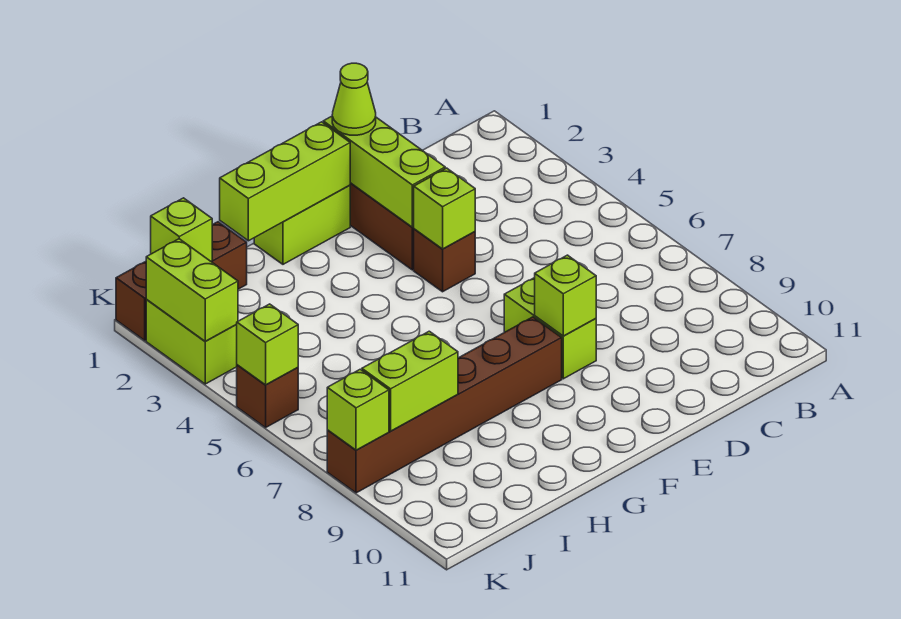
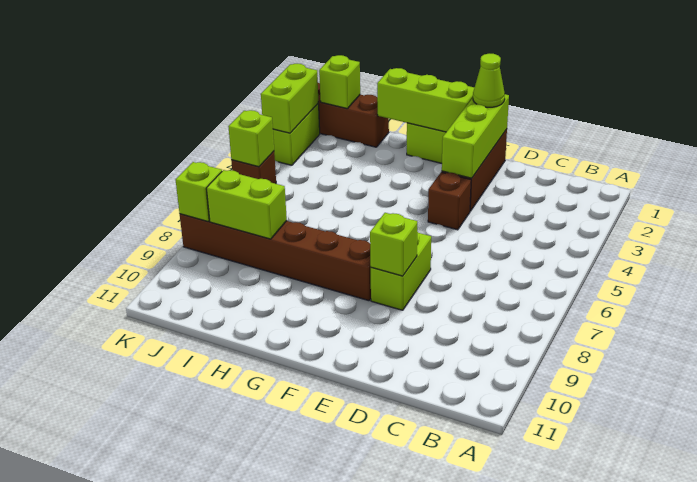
lime brick E4 level 2 -> none

